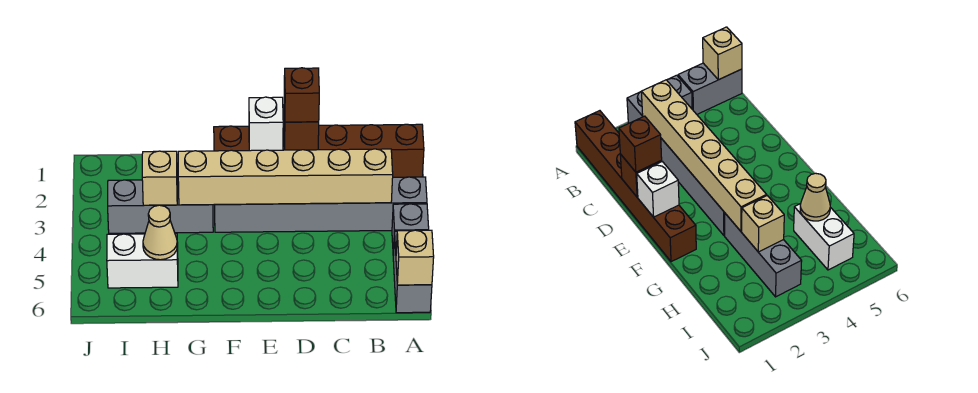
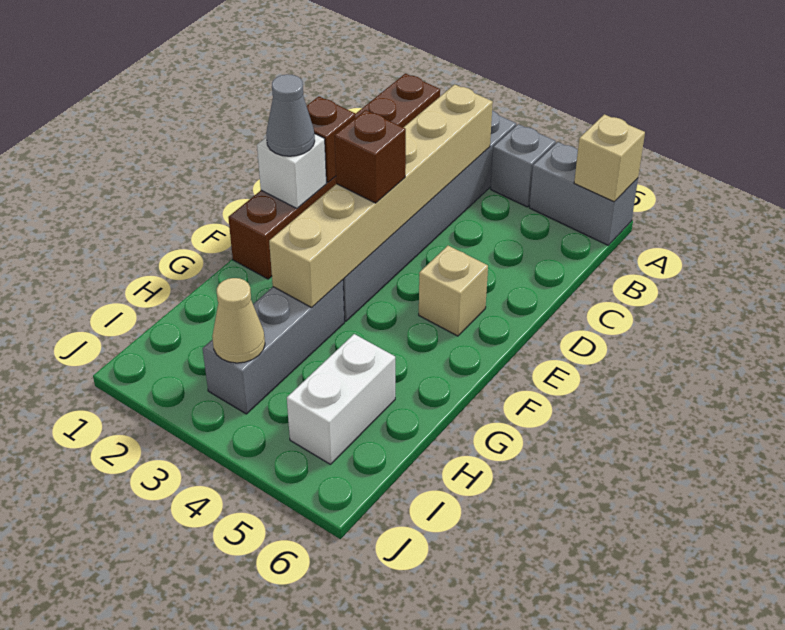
brown brick D1 level 3 -> brown brick E3 level 3
none -> grey cone E1 level 3
tan brick H3 level 2 -> tan brick E5 level 1
tan cone H5 level 2 -> tan cone I3 level 2

